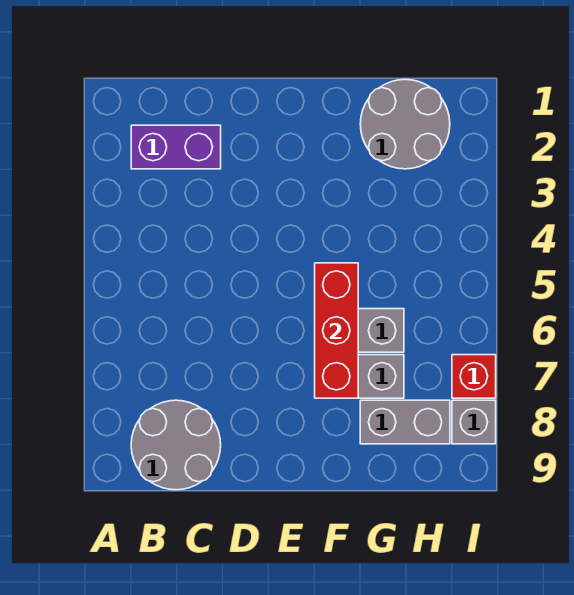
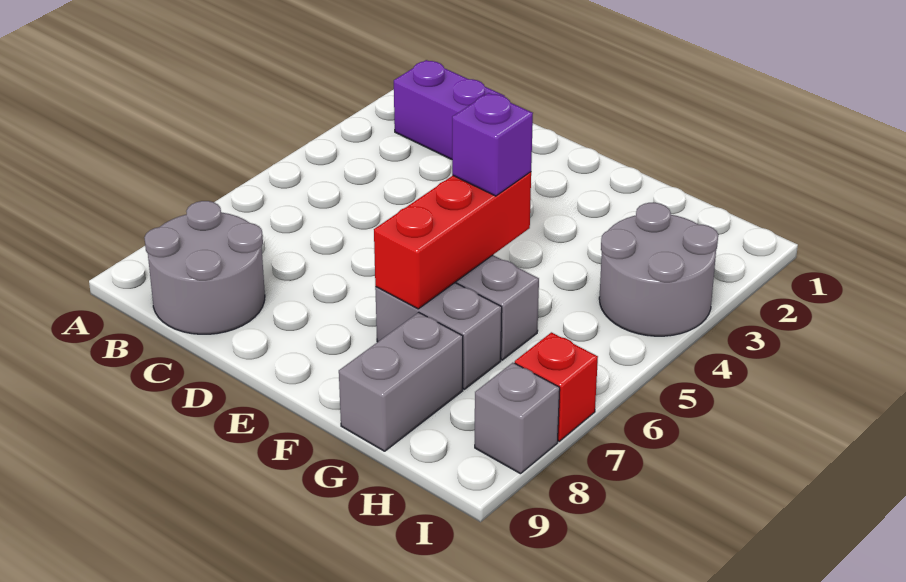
none -> purple brick F5 level 3
grey round brick G1:H2 level 1 -> grey round brick H3:I4 level 1
grey brick G8:H8 level 1 -> grey brick G8:G9 level 1

